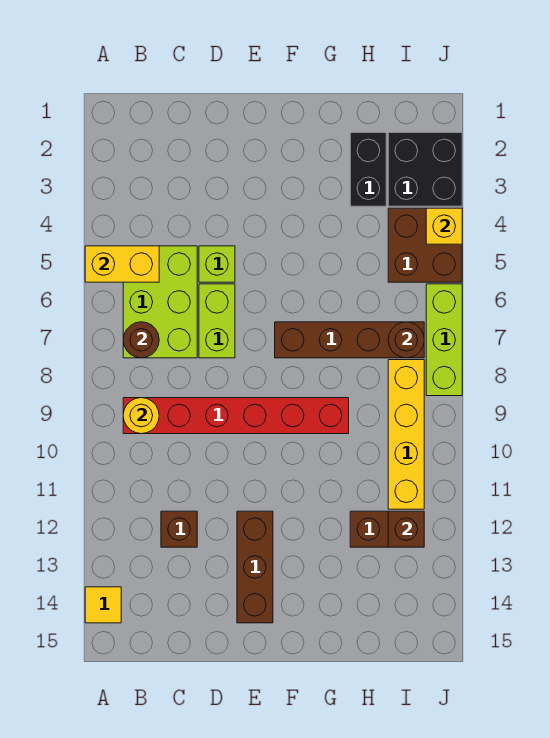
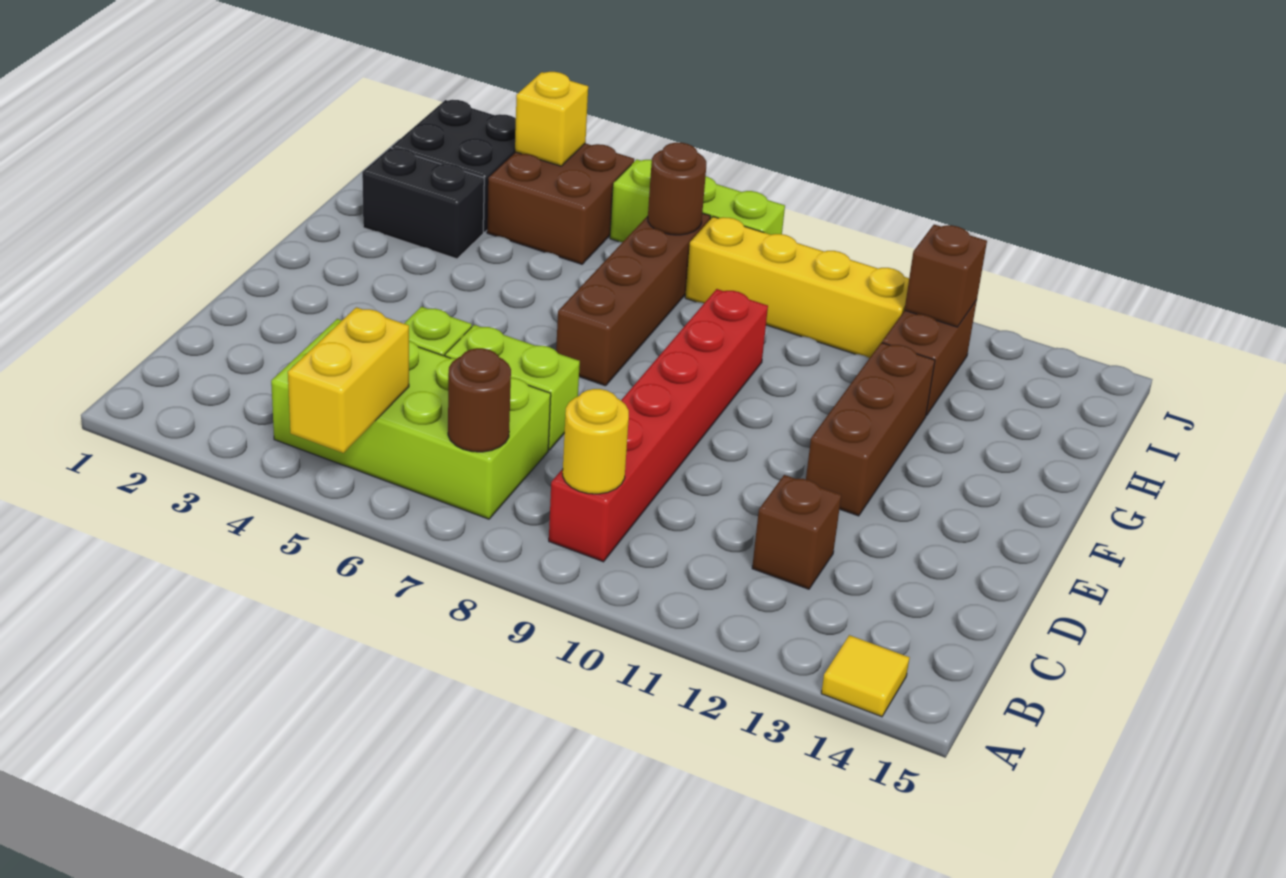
lime brick B5:C7 level 1 -> lime brick B4:C7 level 1
brown brick E12:E14 level 1 -> brown brick E12:G12 level 1

